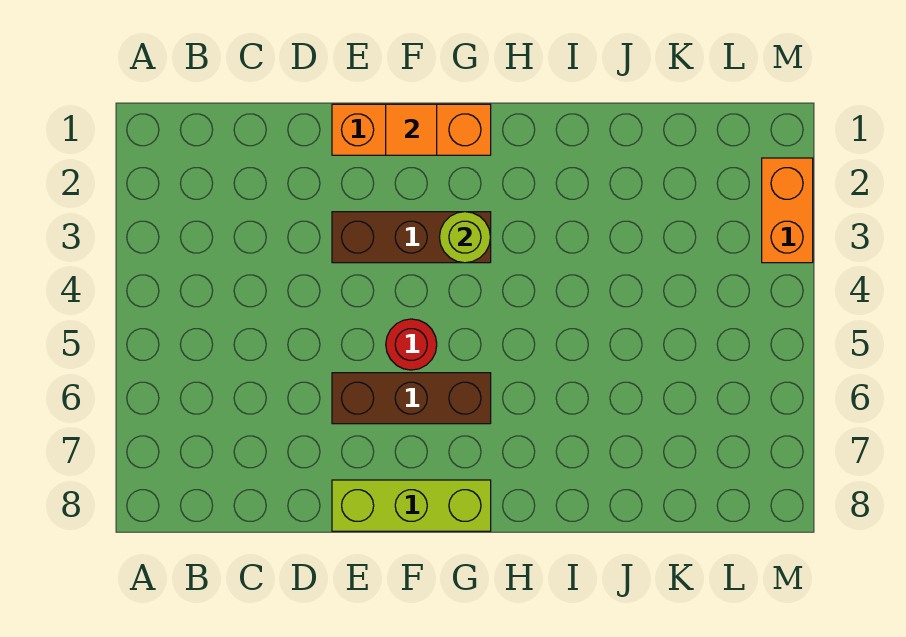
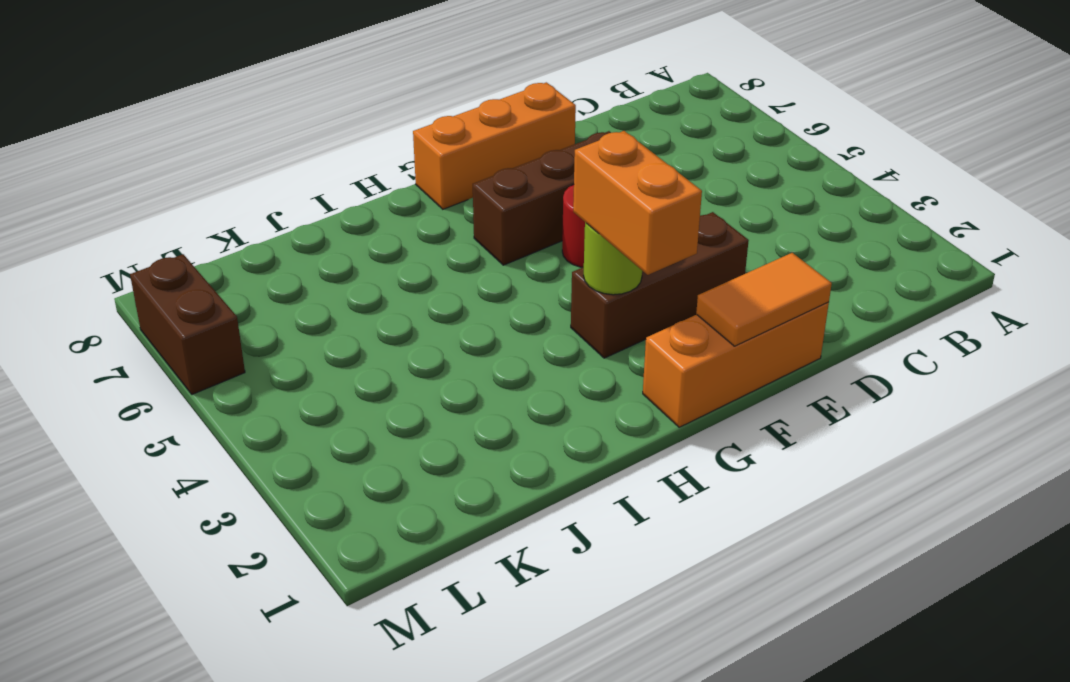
lime brick E8:G8 level 1 -> orange brick E8:G8 level 1
orange tile F1 level 2 -> orange tile E1:F1 level 2
orange brick M2:M3 level 1 -> orange brick G2:G3 level 3
none -> brown brick M6:M7 level 1

